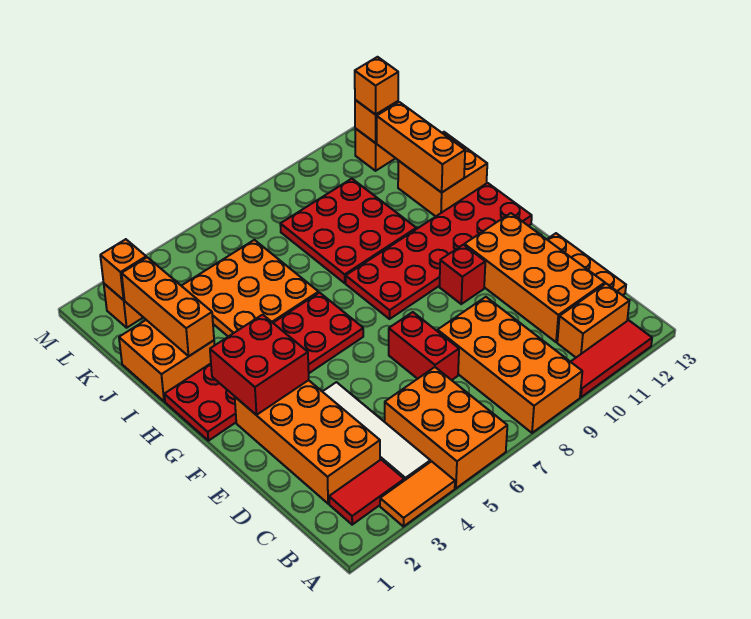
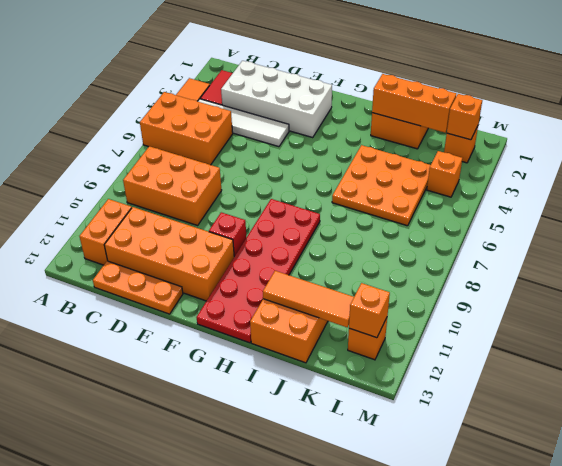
orange brick A8:D9 level 1 -> orange brick B8:D9 level 1
red tile A10:A12 level 1 -> none
orange brick C2:F3 level 1 -> white brick C2:F3 level 1
red brick D7:E7 level 1 -> none
red brick F2:G3 level 2 -> none
red plate G1:H6 level 1 -> none
red plate I8:K10 level 1 -> none
orange brick I12:K12 level 2 -> orange tile I12:K12 level 2
orange brick L12 level 3 -> orange brick L4 level 1

